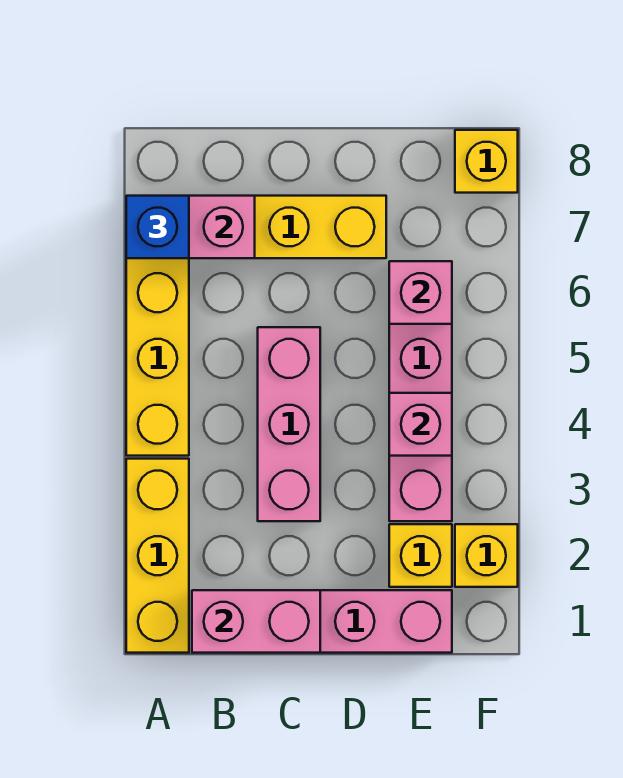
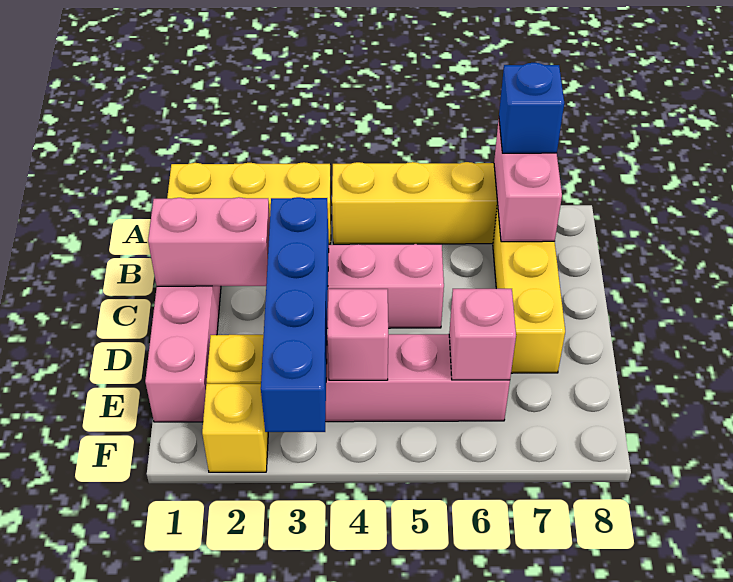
pink brick B1:C1 level 2 -> pink brick C1:C2 level 2
none -> blue brick C3:F3 level 2
yellow brick F8 level 1 -> none

